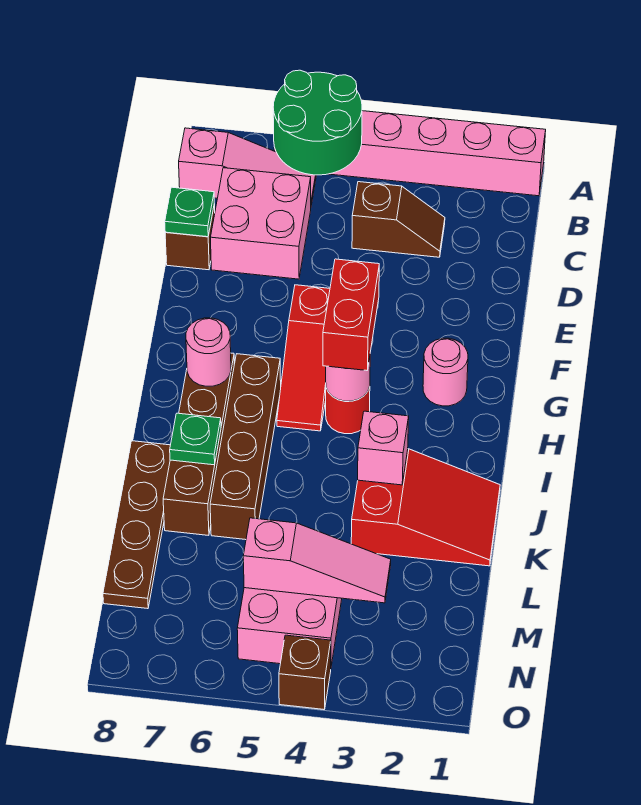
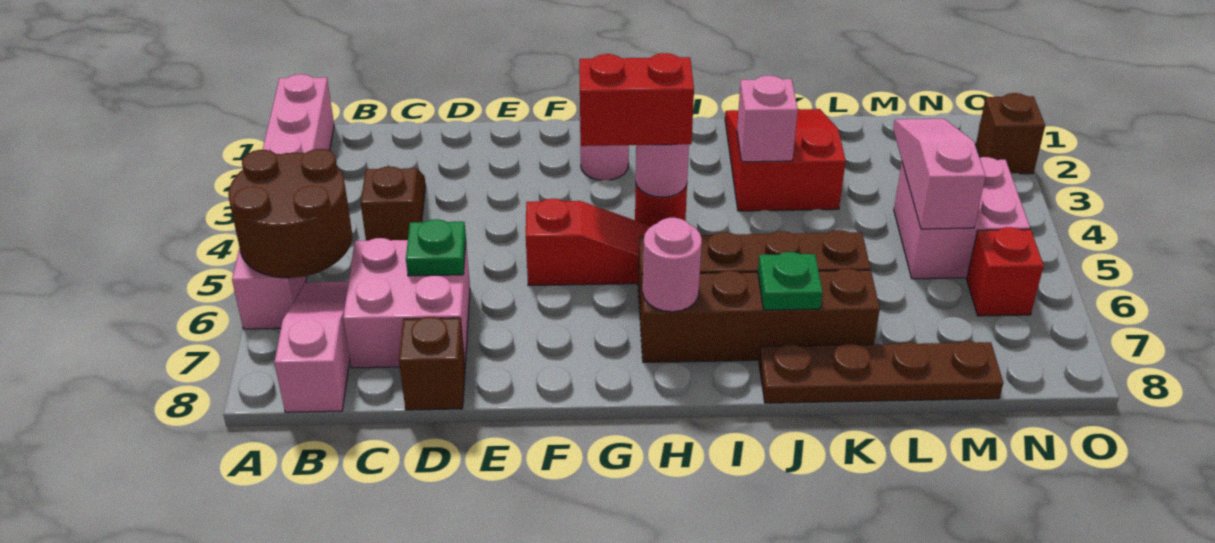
green round brick A5:B6 level 2 -> brown round brick A5:B6 level 2
green plate D8 level 2 -> green plate D6 level 2
none -> red brick N6 level 1
brown brick O4 level 1 -> brown brick O2 level 1

